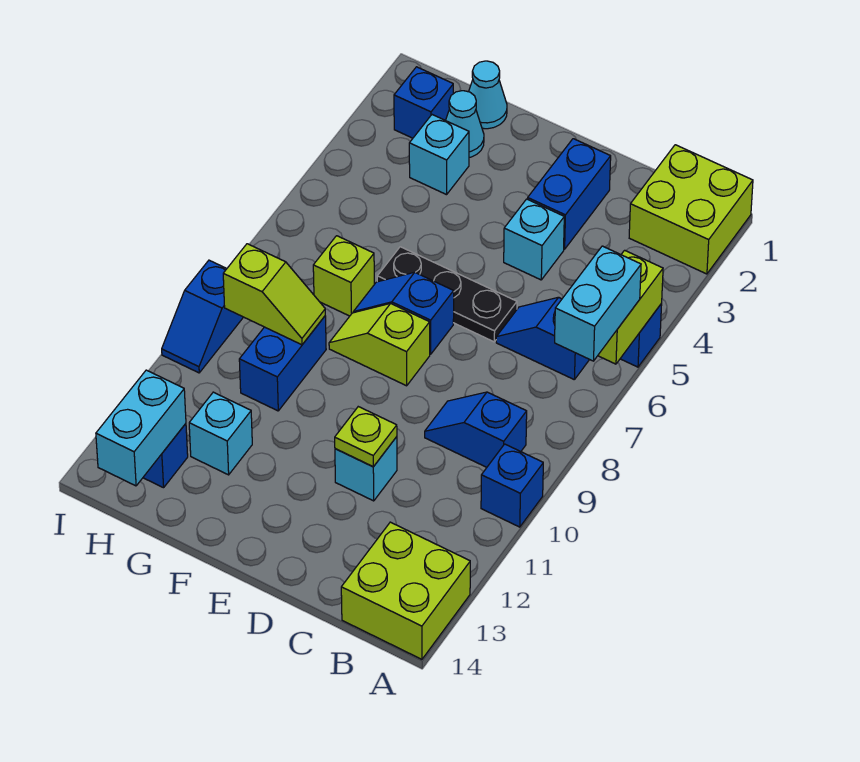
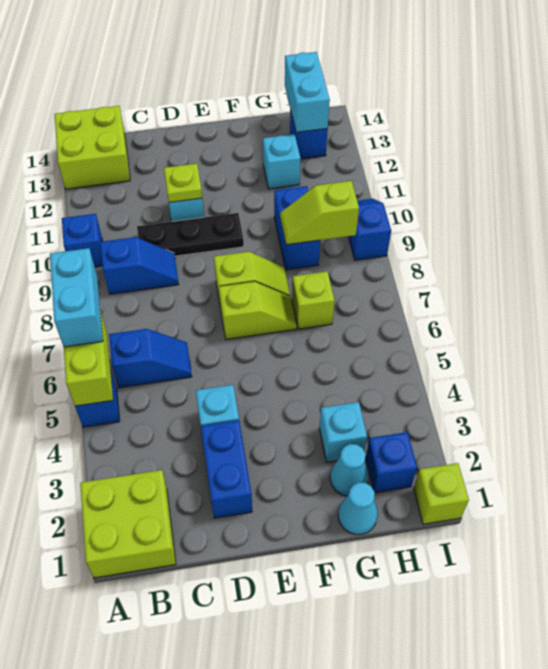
black plate D6:F6 level 1 -> black plate C10:E10 level 1
blue slope E7:F7 level 1 top E -> lime slope E7:F7 level 1 top E
none -> lime brick I1 level 1

